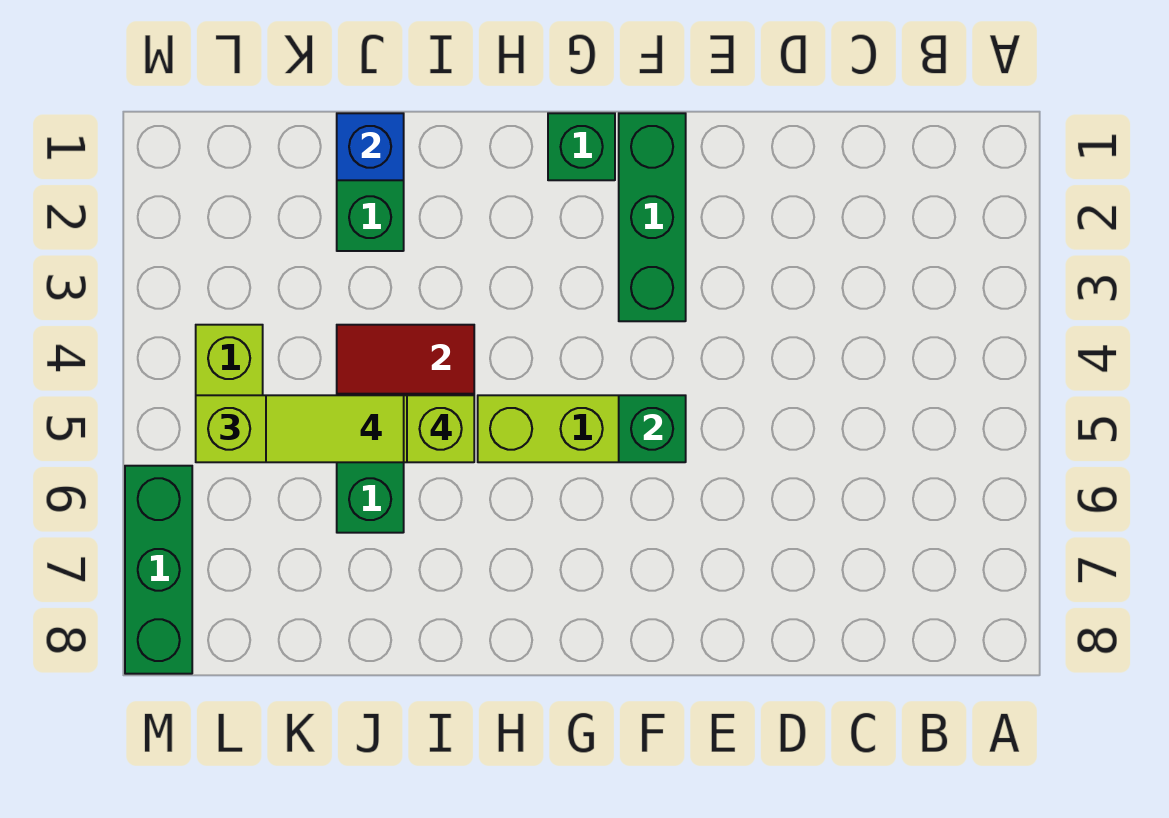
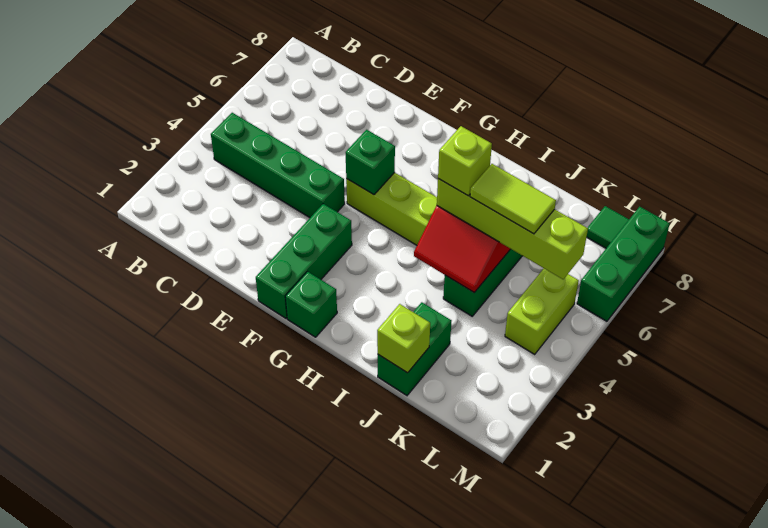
none -> green brick B4:E4 level 1
blue brick J1 level 2 -> lime brick J1 level 2
none -> green tile L8 level 1

